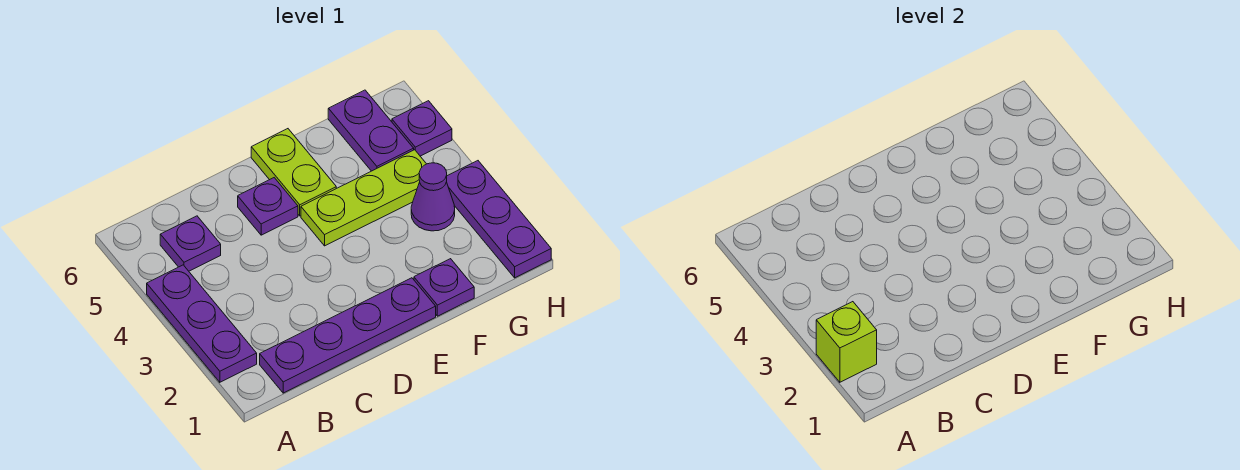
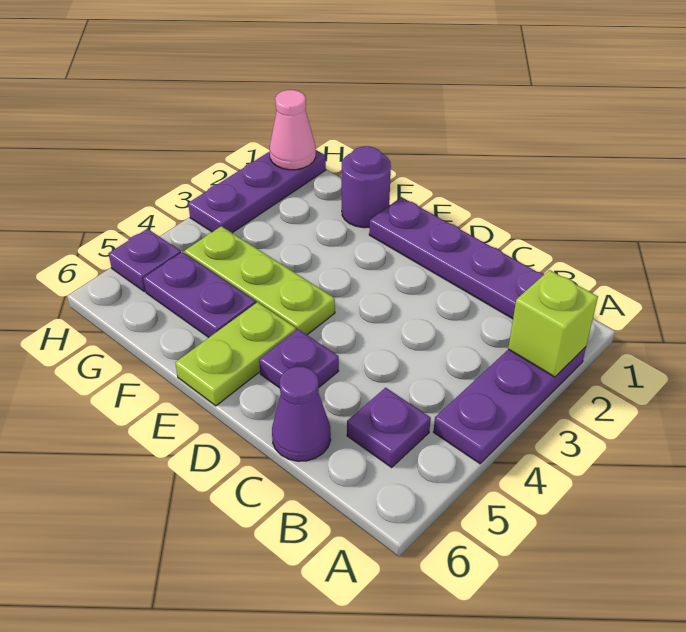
purple plate F1 level 1 -> purple round brick F1 level 1
purple cone G3 level 1 -> purple cone C6 level 1
purple plate G5:G6 level 1 -> purple plate F5:G5 level 1
none -> pink cone H1 level 2

